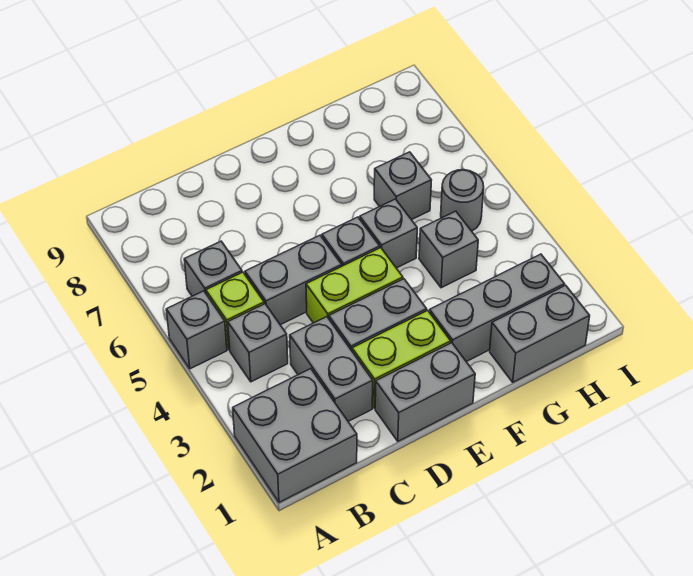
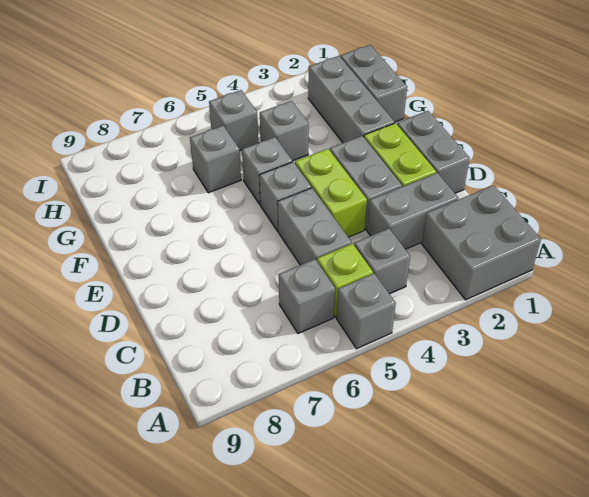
grey round brick H5 level 1 -> grey brick H5 level 1

